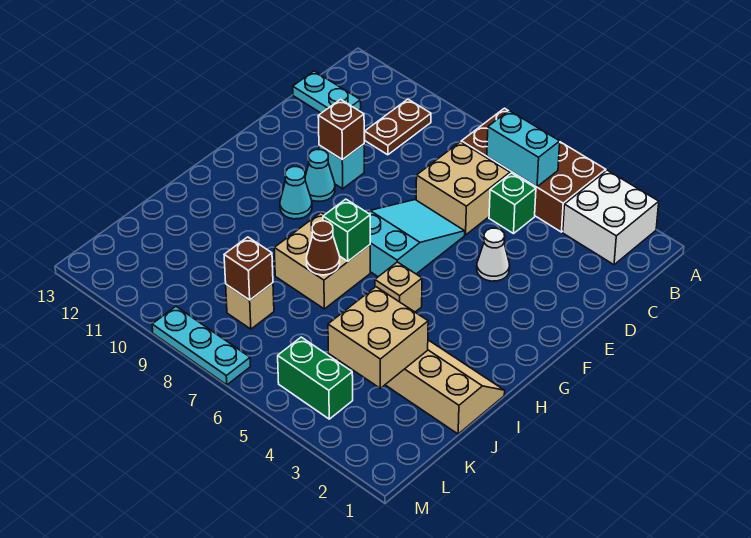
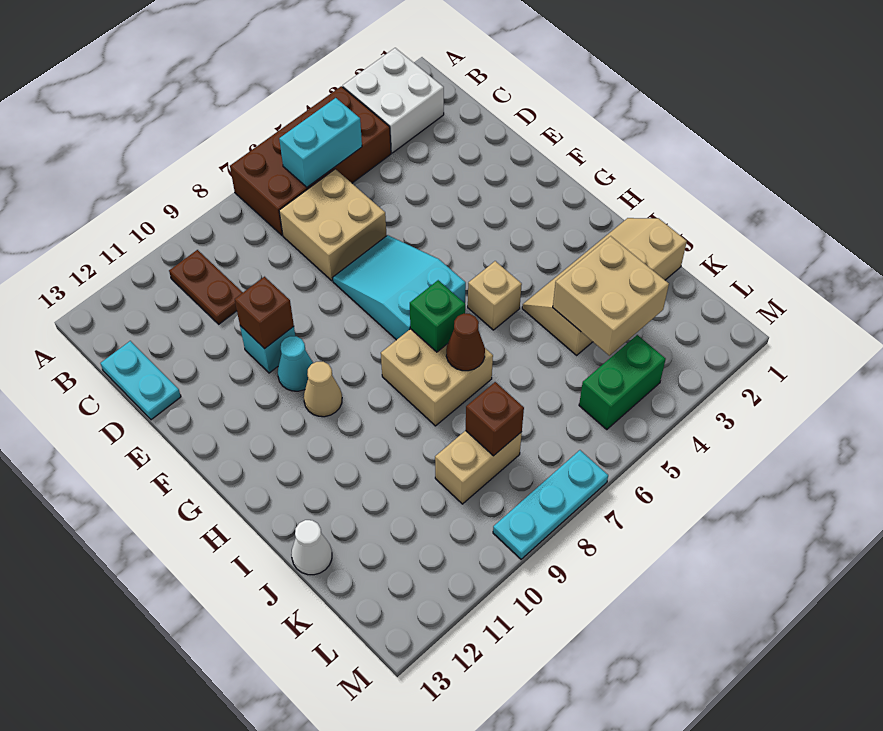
green brick C5 level 1 -> none
cyan plate C12:C13 level 1 -> cyan plate C13:D13 level 1
white cone E4 level 1 -> white cone J13 level 1
cyan cone G10 level 1 -> tan cone G10 level 1
tan brick K8 level 1 -> tan brick K8:K9 level 1

